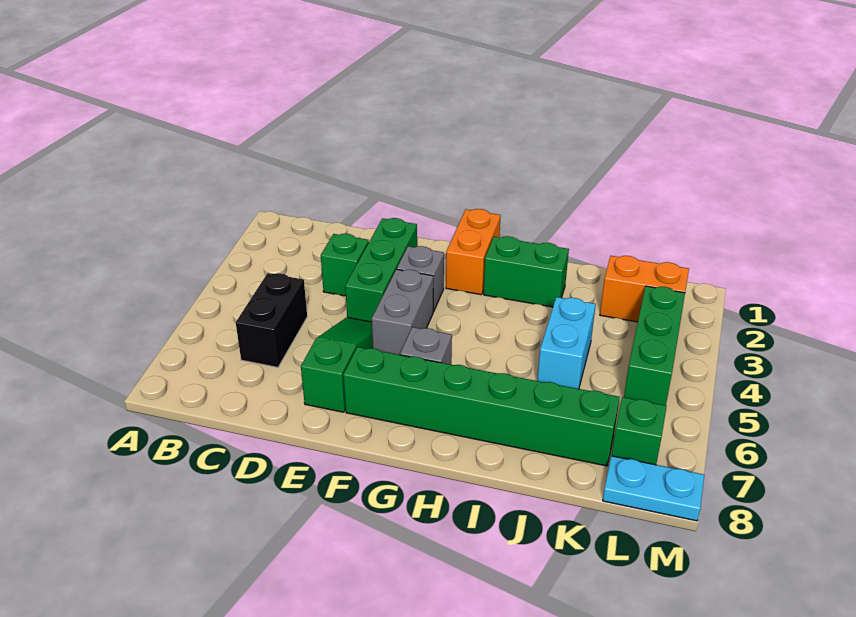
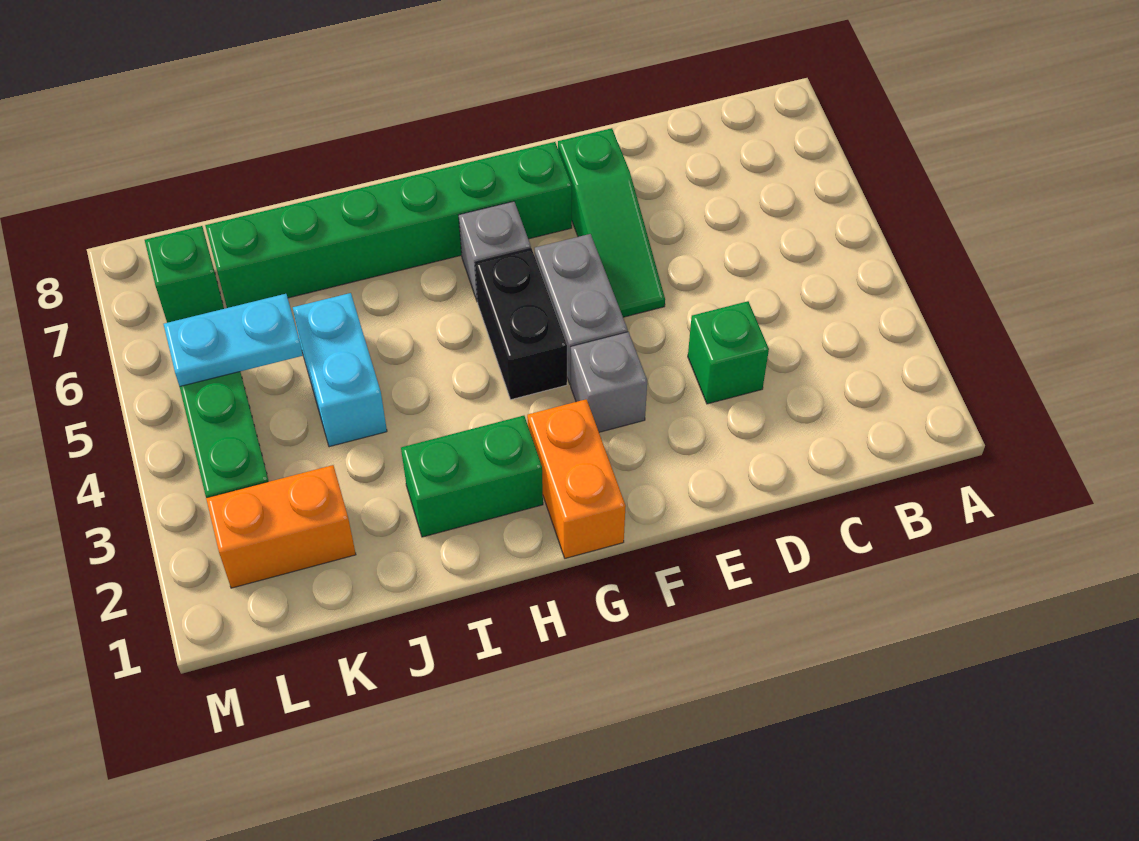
black brick C5:C6 level 1 -> black brick G4:G5 level 1
green brick E2:E4 level 1 -> none
cyan plate L8:M8 level 1 -> cyan plate K5:L5 level 2

